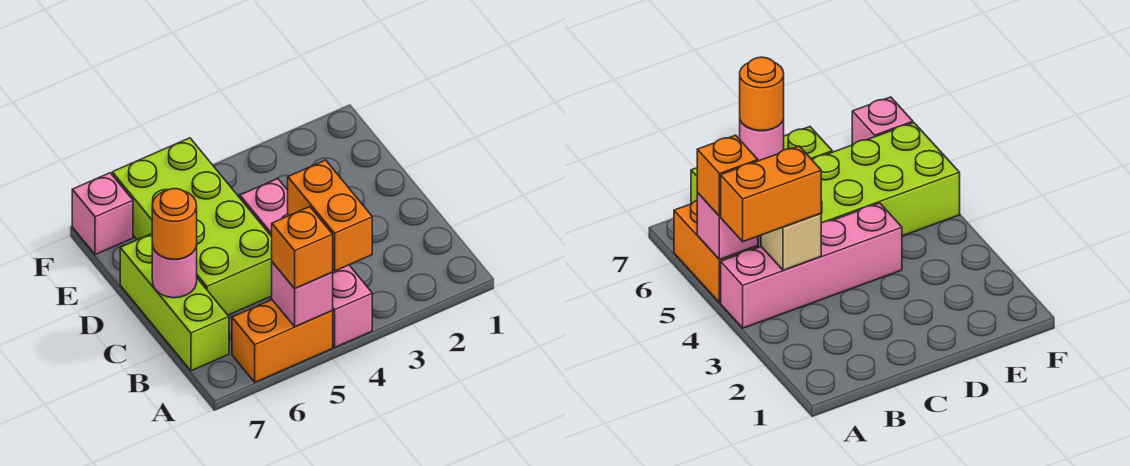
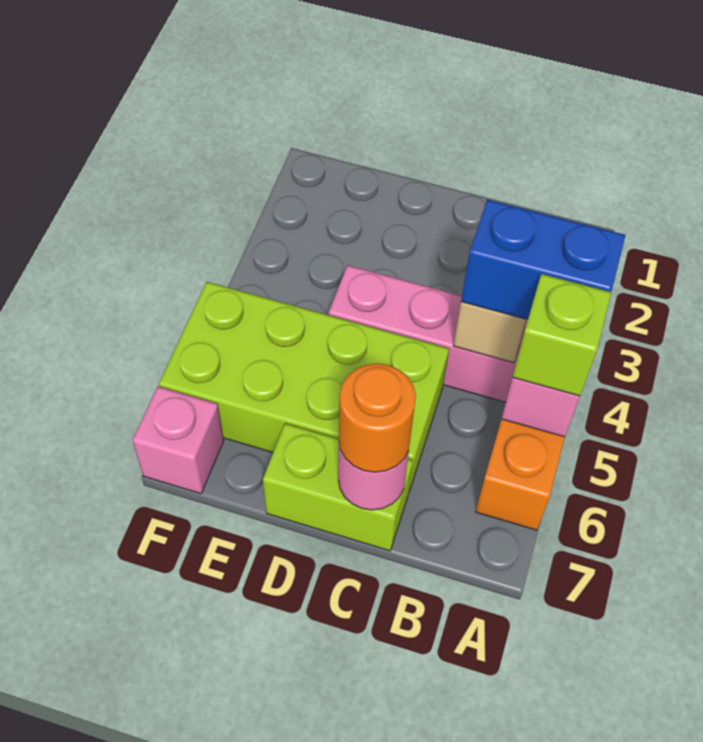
orange brick A4:B4 level 3 -> blue brick A4:B4 level 3
orange brick A5 level 3 -> lime brick A5 level 3
lime brick B7:D7 level 1 -> lime brick C7:D7 level 1

